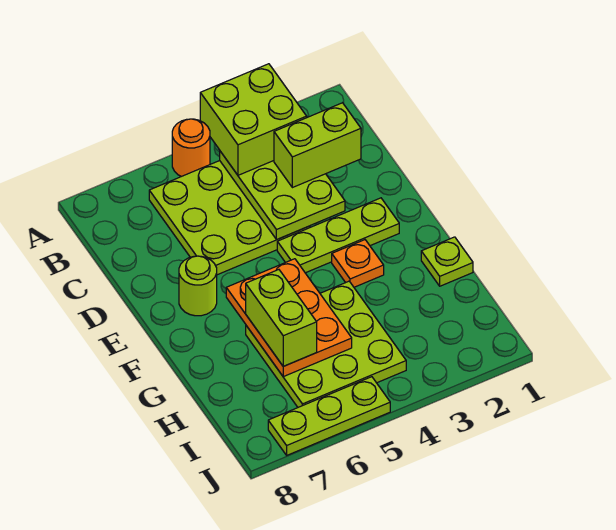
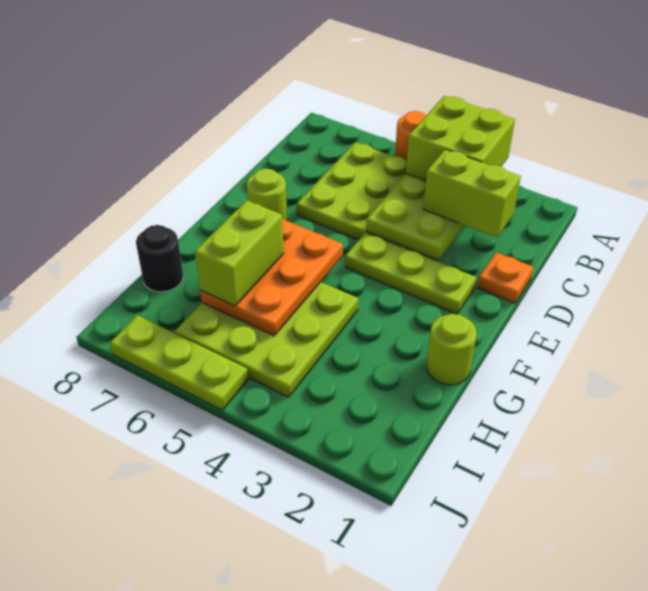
orange plate F3 level 1 -> orange plate D1 level 1
lime plate G1 level 1 -> lime round brick G1 level 1
none -> black round brick H8 level 1

